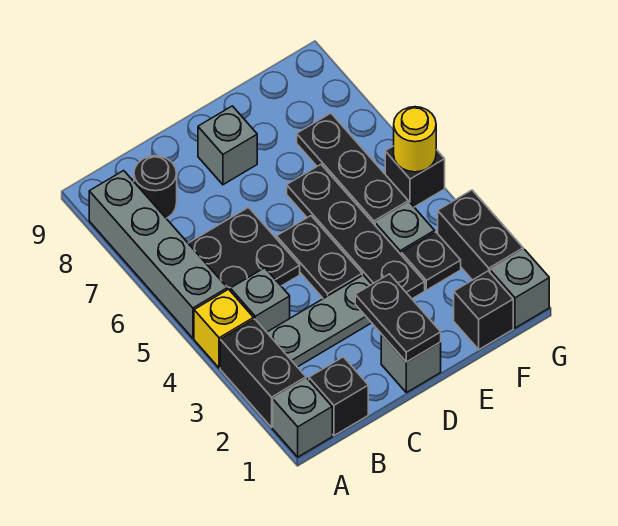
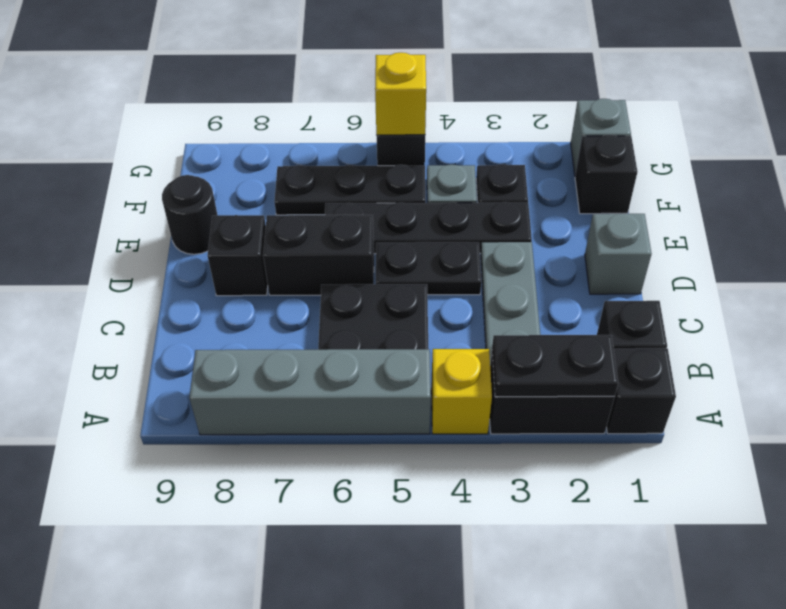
grey brick A1 level 1 -> black brick A1 level 1
grey brick B4 level 1 -> none
black round brick B8 level 1 -> black round brick E9 level 1
black plate D1:D2 level 2 -> black plate A2:A3 level 2
grey brick D8 level 1 -> black brick D8 level 1
black brick G2:G3 level 1 -> black brick D6:D7 level 1
yellow round brick G5 level 2 -> yellow brick G5 level 2

